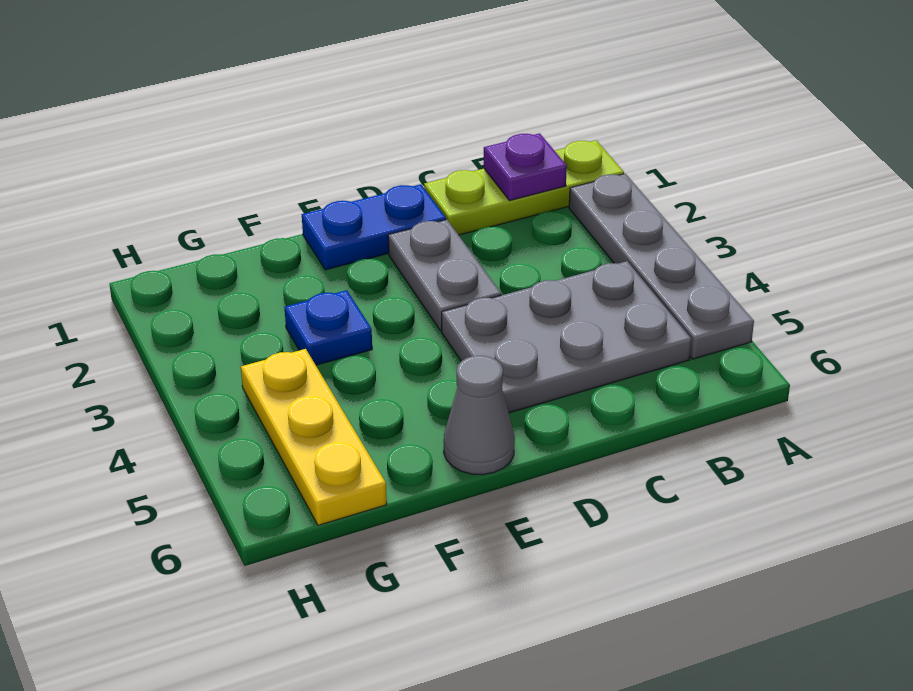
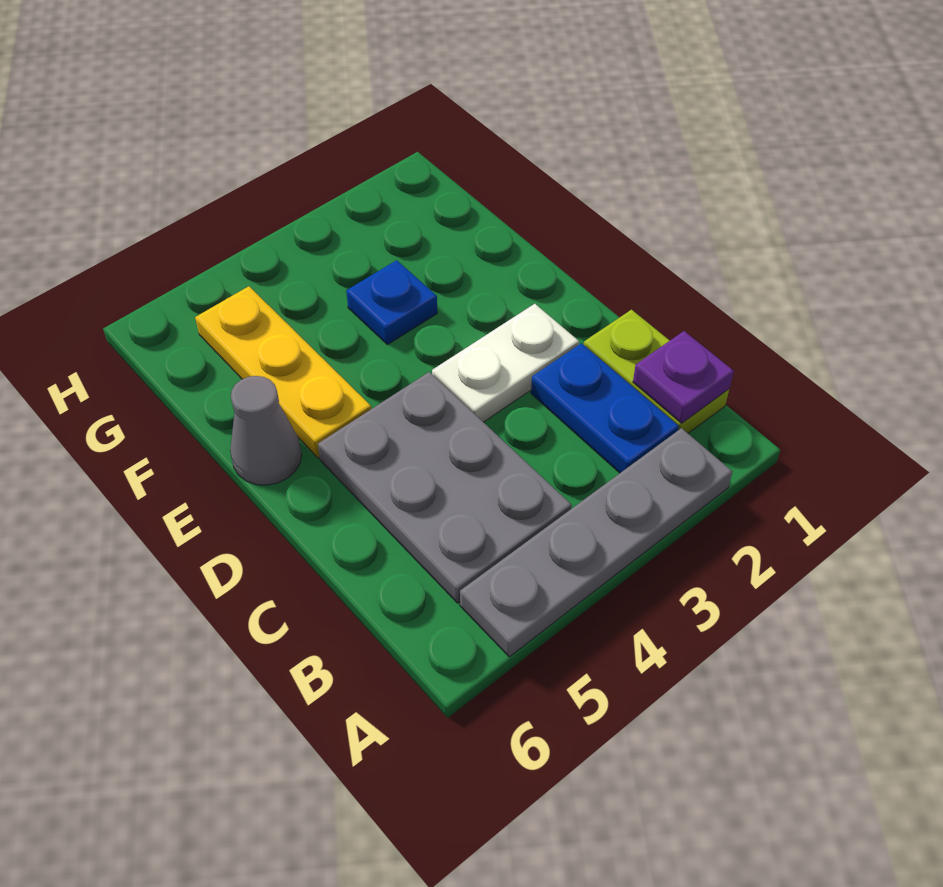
lime plate A1:C1 level 1 -> lime plate B1:C1 level 1
blue plate D1:E1 level 1 -> blue plate B2:C2 level 1
grey plate D2:D3 level 1 -> white plate D2:D3 level 1
yellow plate G4:G6 level 1 -> yellow plate E5:G5 level 1

